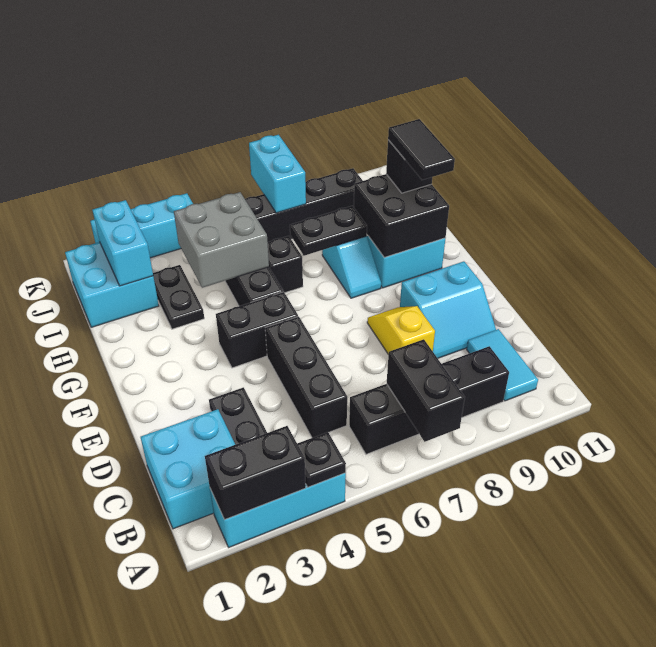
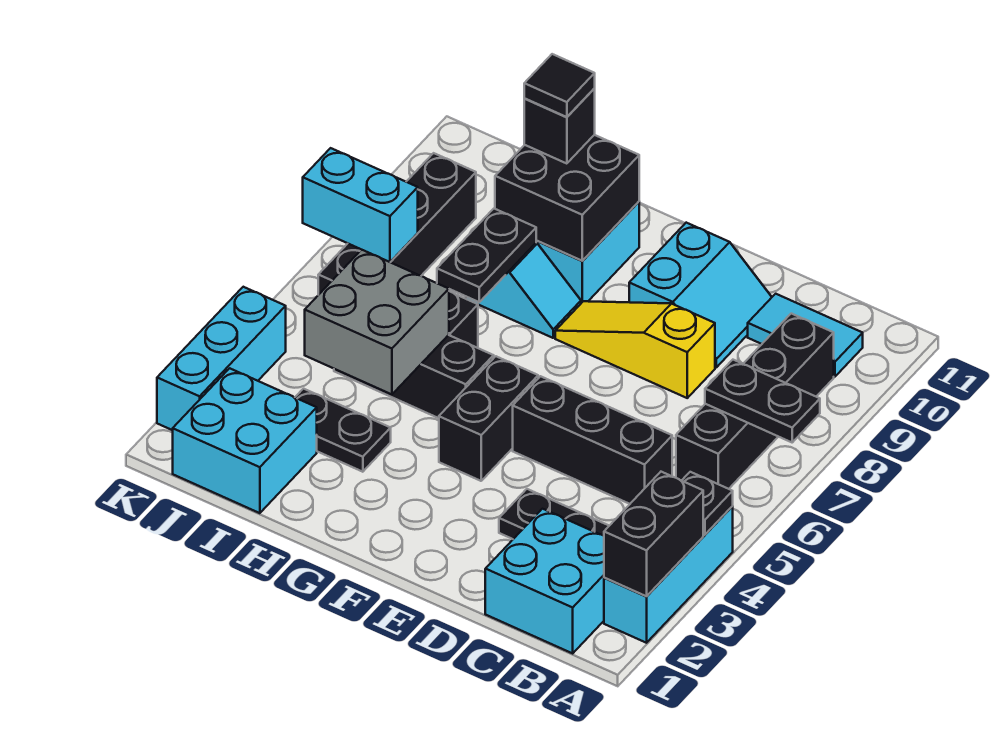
black brick A7:B7 level 2 -> black plate A7:B7 level 2
yellow slope D8:E8 level 1 top D -> yellow slope D8:F8 level 1 top D
black tile G10:H10 level 4 -> black tile H10 level 4
cyan brick I2:J2 level 2 -> none

